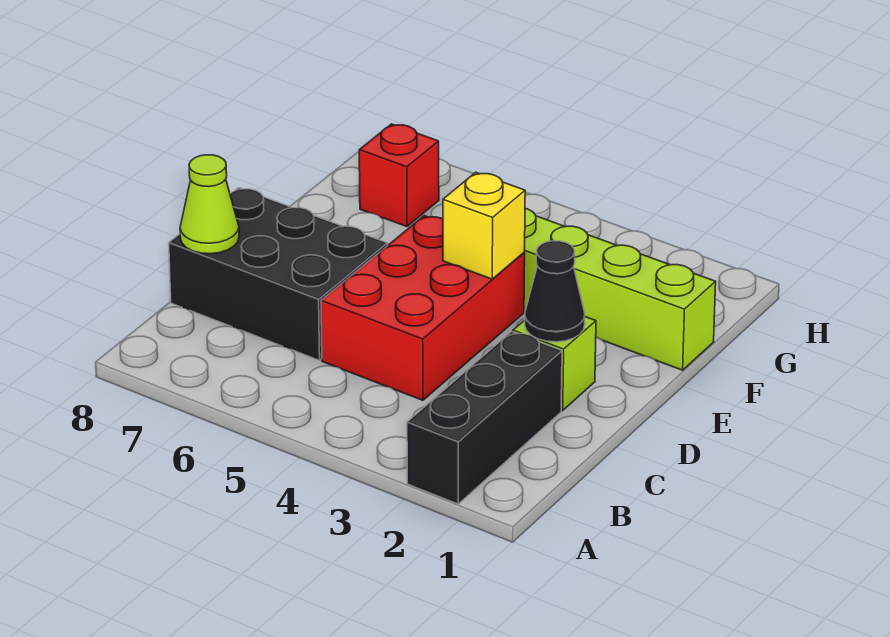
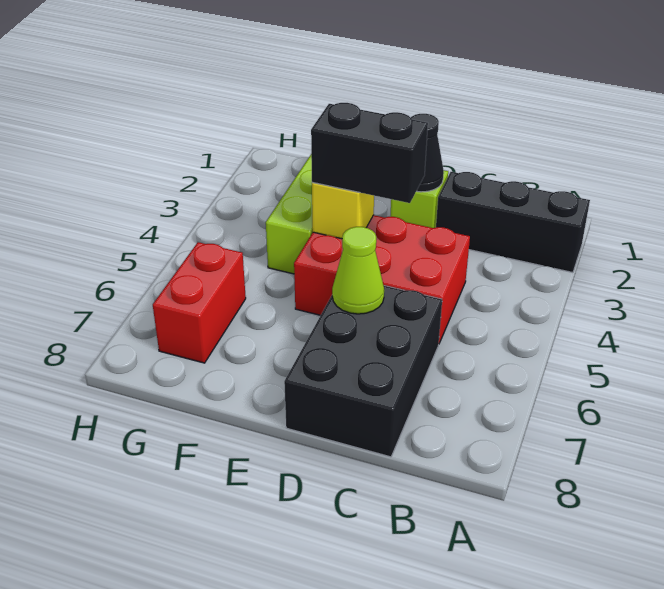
lime cone C8 level 2 -> lime cone D6 level 2
none -> black brick D4:E4 level 3
red brick G7 level 1 -> red brick G6:G7 level 1

